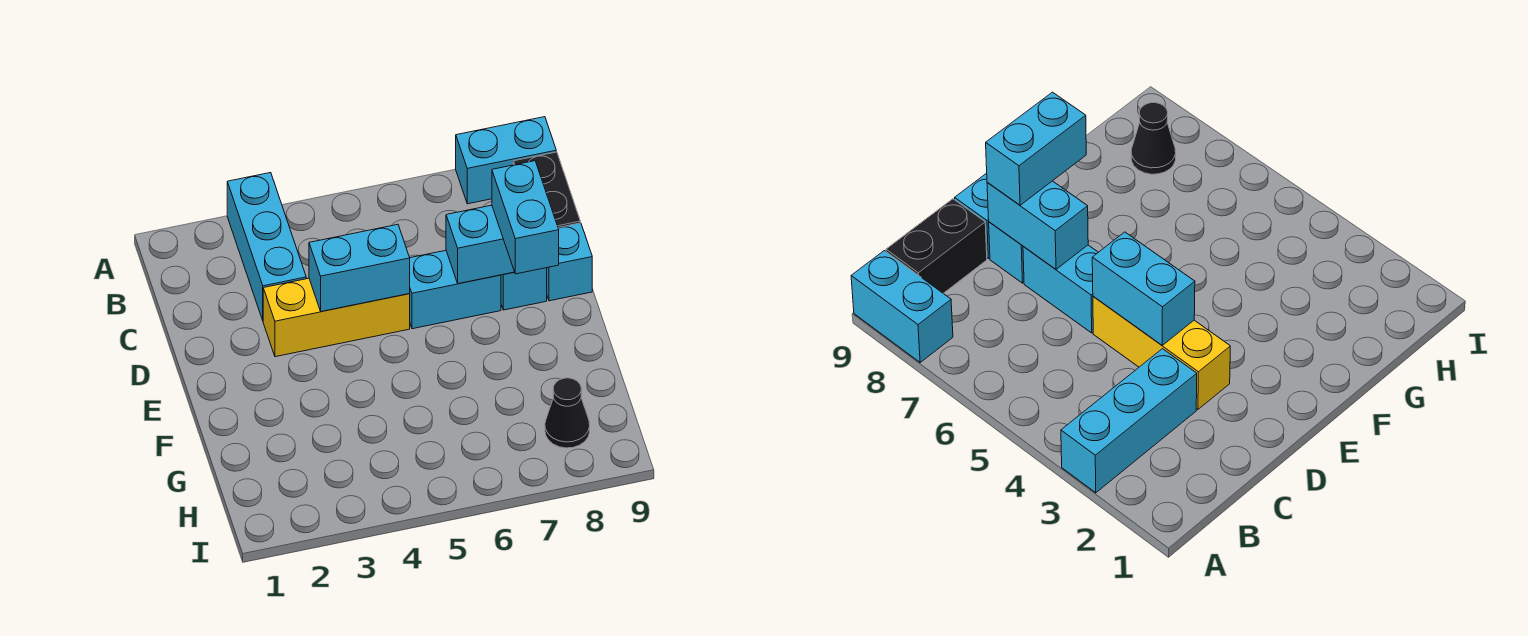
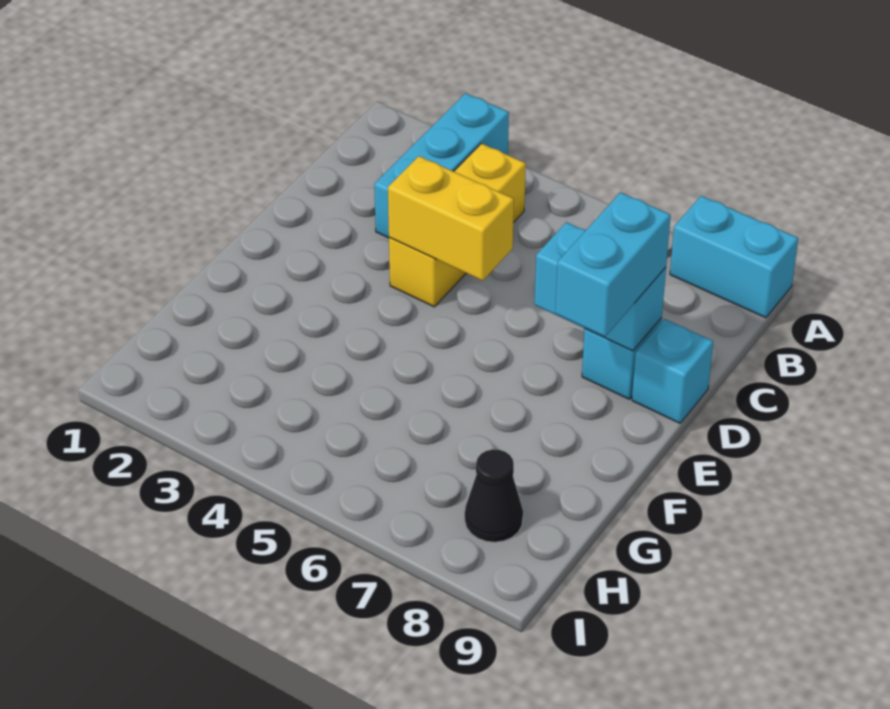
black brick B9:C9 level 1 -> none
yellow brick D3:D5 level 1 -> yellow brick B4:D4 level 1
cyan brick D4:D5 level 2 -> yellow brick D4:D5 level 2
cyan brick D6:D7 level 1 -> none

